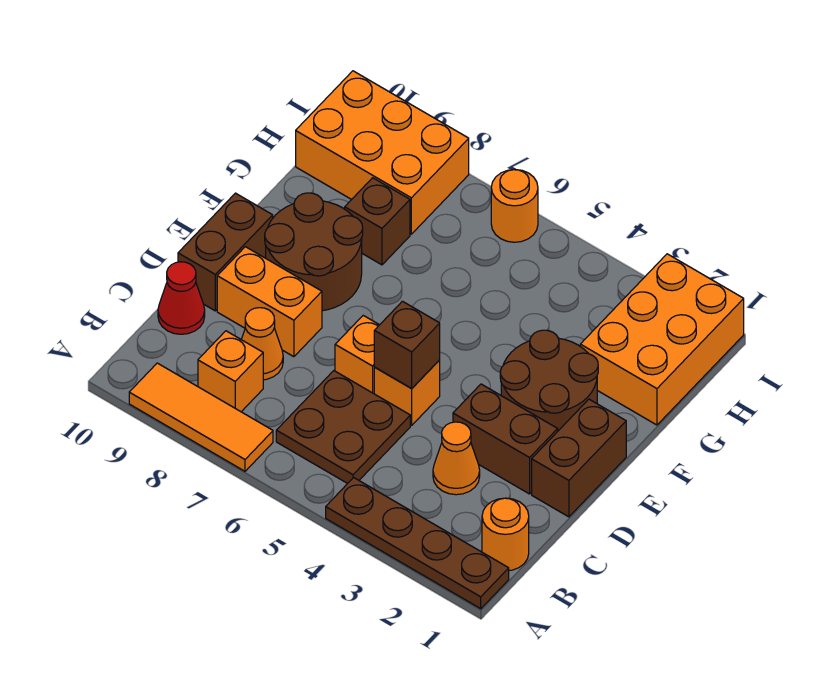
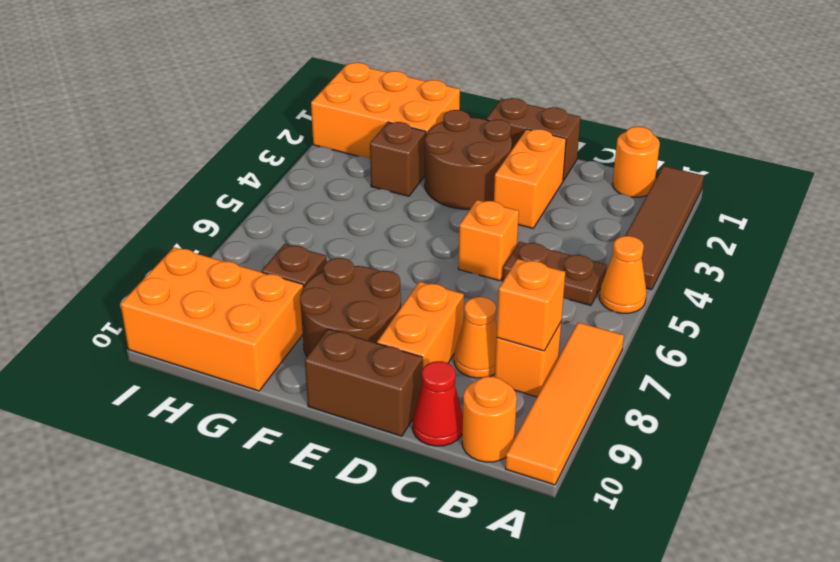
brown plate A1:A4 level 1 -> brown tile A1:A4 level 1
orange tile A7:A9 level 1 -> orange tile A7:A10 level 1
brown plate B5:C6 level 1 -> brown plate B5:C5 level 1
orange cone C3 level 1 -> orange cone A5 level 1
brown brick D2:D3 level 1 -> orange brick D2:D3 level 1
brown brick D5 level 2 -> brown brick G3 level 1
orange brick D6 level 1 -> orange brick B8 level 2
orange brick H8:I10 level 1 -> orange brick G9:I10 level 1
orange round brick I6 level 1 -> orange round brick B10 level 1

